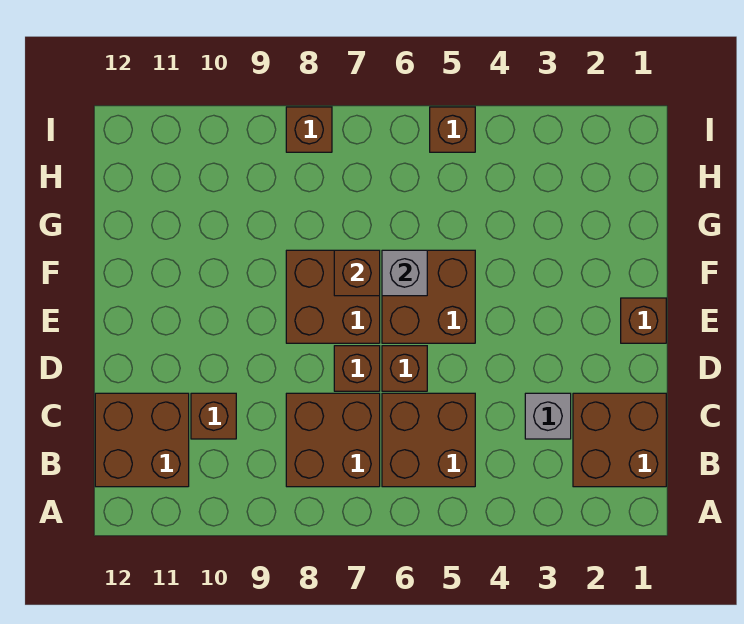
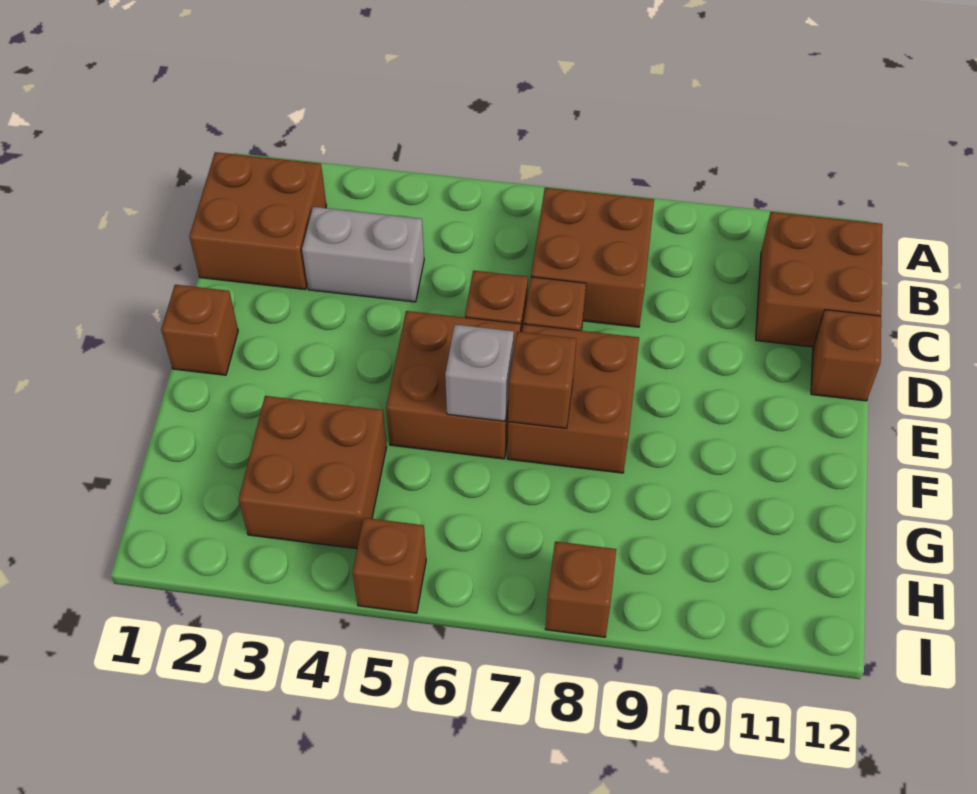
brown brick B5:C6 level 1 -> brown brick G3:H4 level 1
grey brick C3 level 1 -> grey brick C3:C4 level 1
brown brick C10 level 1 -> brown brick D12 level 1

